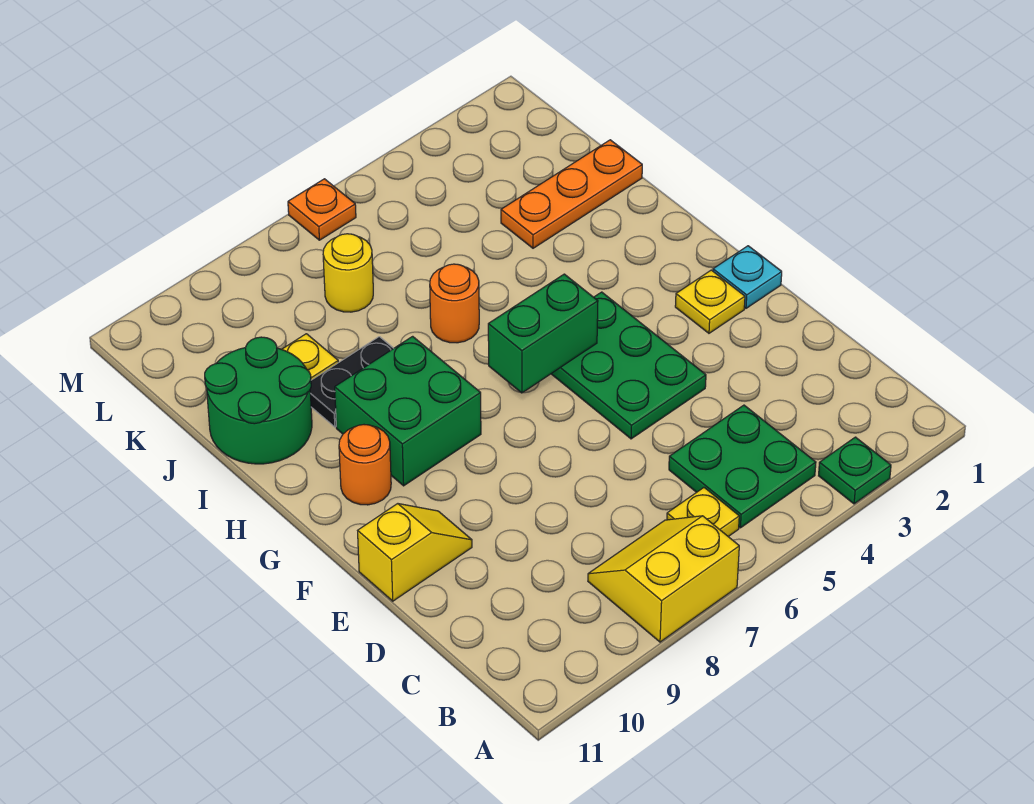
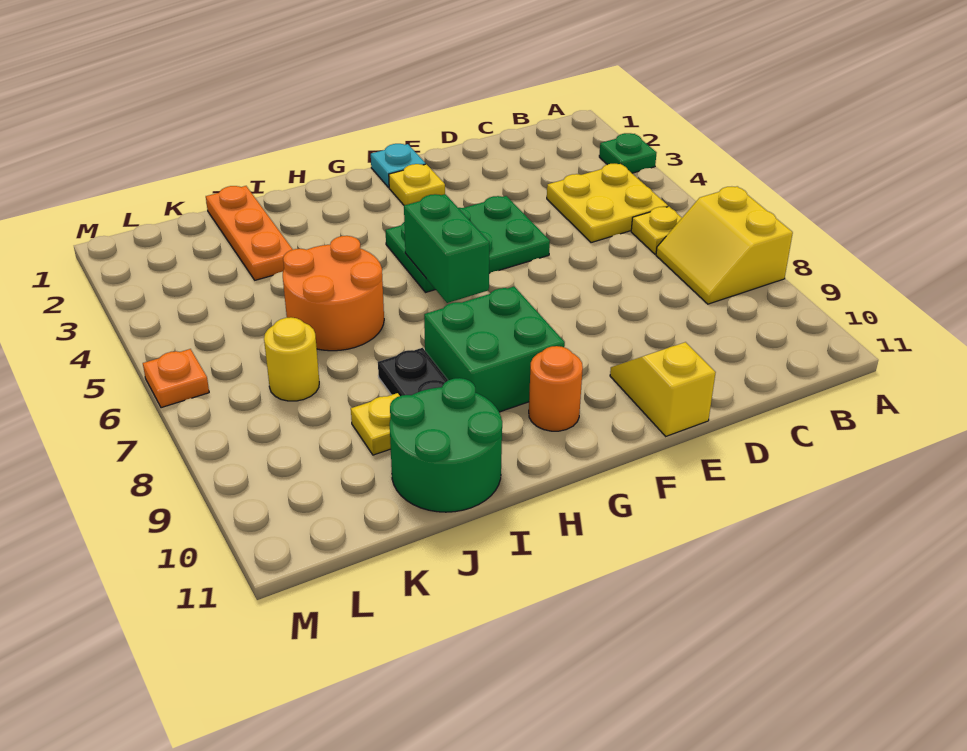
green plate B4:C5 level 1 -> yellow plate B4:C5 level 1
orange round brick I6 level 1 -> orange round brick I5:J6 level 1

